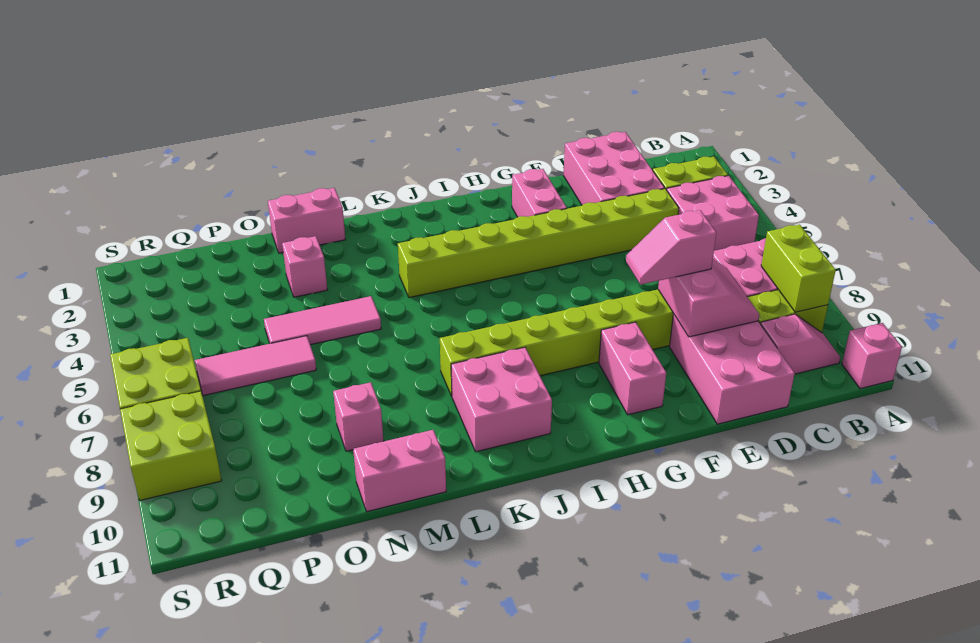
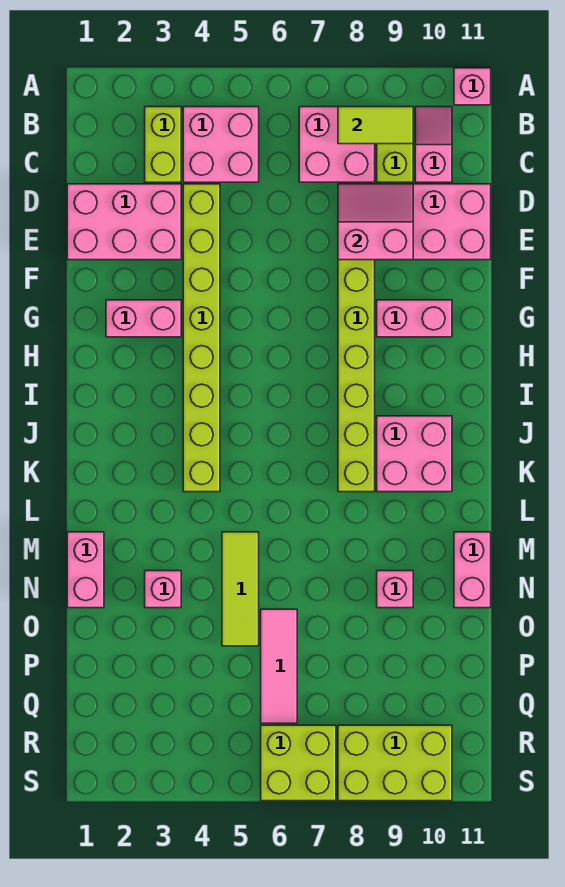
lime brick B8:B9 level 2 -> lime tile B8:B9 level 2
pink slope E8:F8 level 3 top E -> none
pink tile M5:O5 level 1 -> lime tile M5:O5 level 1
lime brick R8:S9 level 1 -> lime brick R8:S10 level 1

